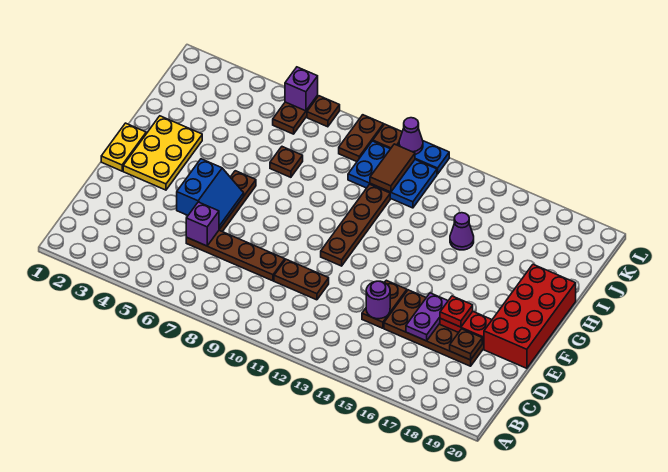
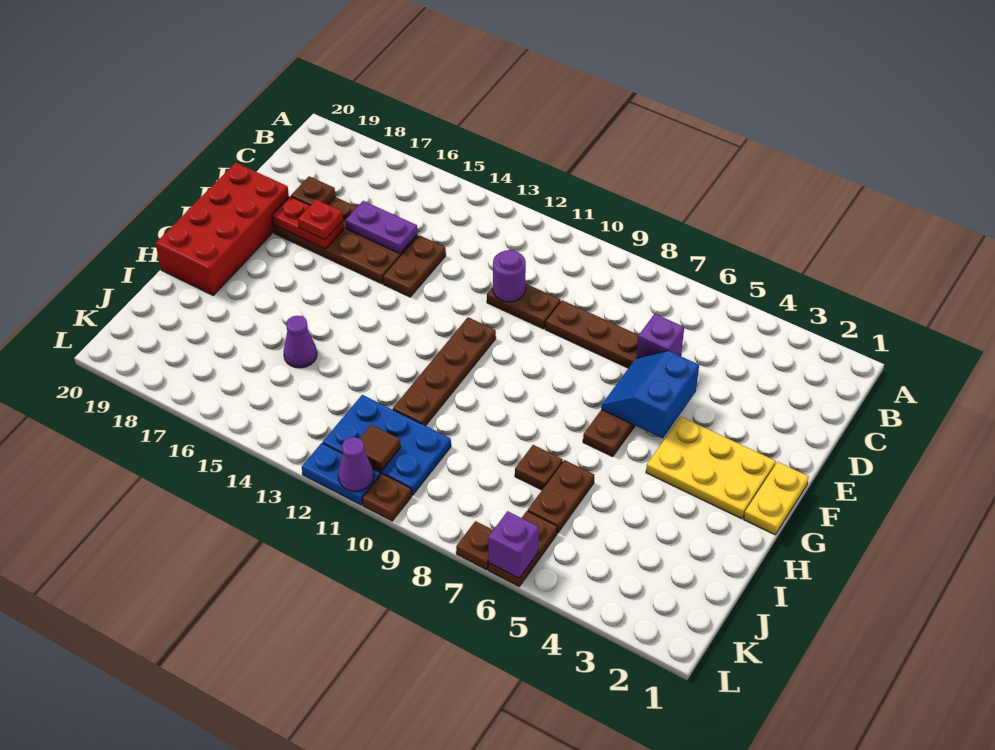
purple round brick D14 level 2 -> purple round brick D11 level 2
purple plate D16:E16 level 2 -> purple plate D15:D16 level 2
yellow plate F2:H3 level 1 -> yellow plate F2:G4 level 1
brown tile J11:K11 level 2 -> brown tile K11 level 2
brown plate K9:L9 level 1 -> brown plate I6:J6 level 1

